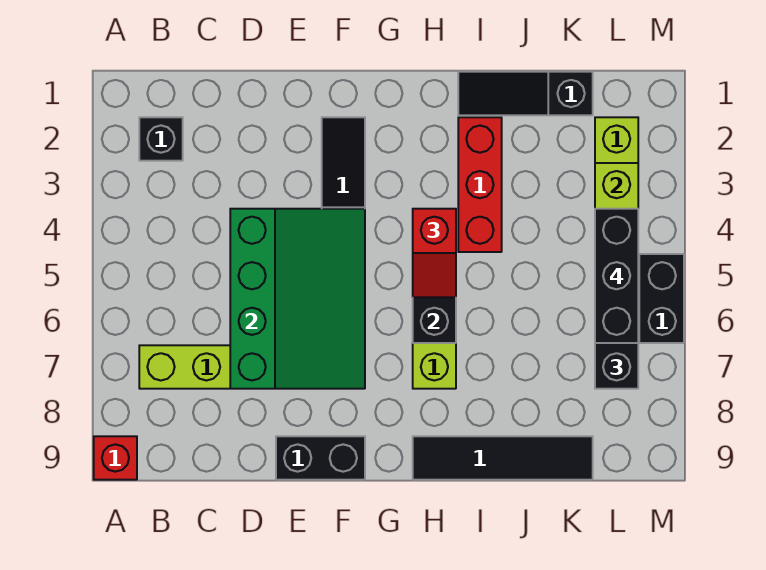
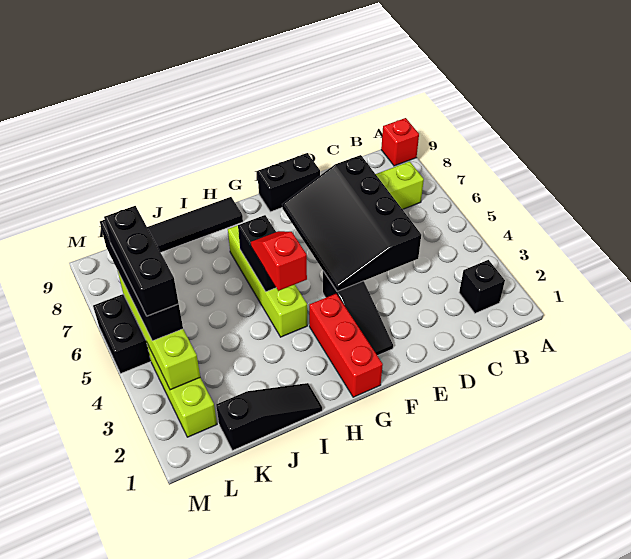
green slope D4:F7 level 2 top D -> black slope D4:F7 level 2 top D
red brick I2:I4 level 1 -> red brick G1:G3 level 1

